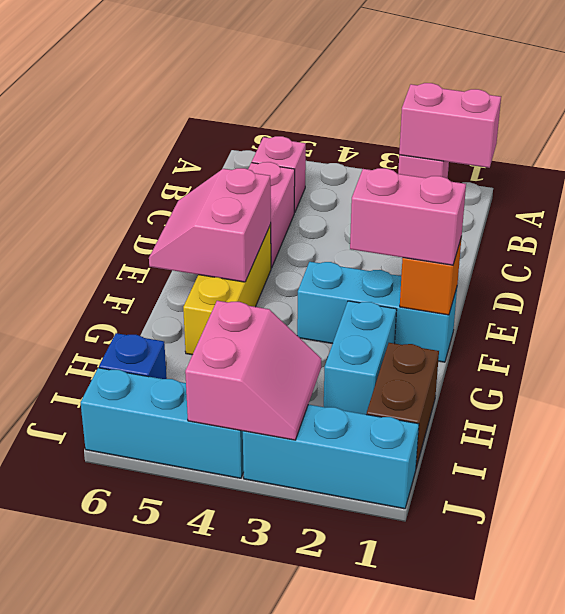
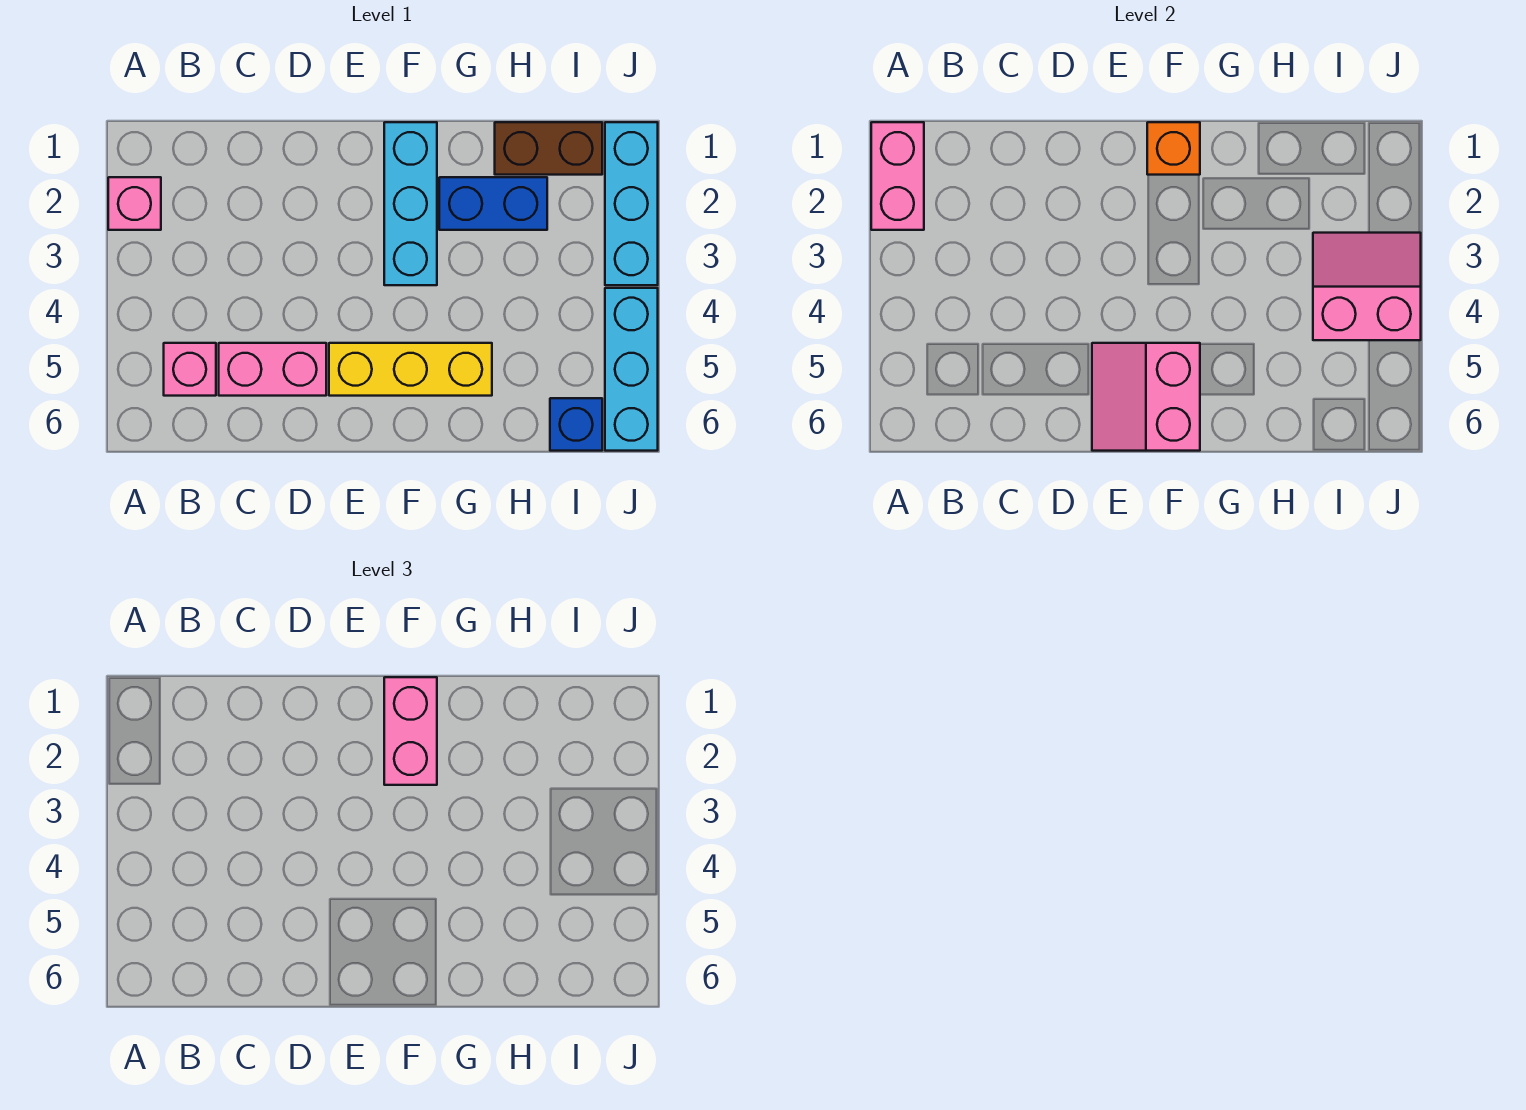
pink slope E5:F6 level 2 top 5 -> pink slope E5:F6 level 2 top F
cyan brick G2:H2 level 1 -> blue brick G2:H2 level 1

